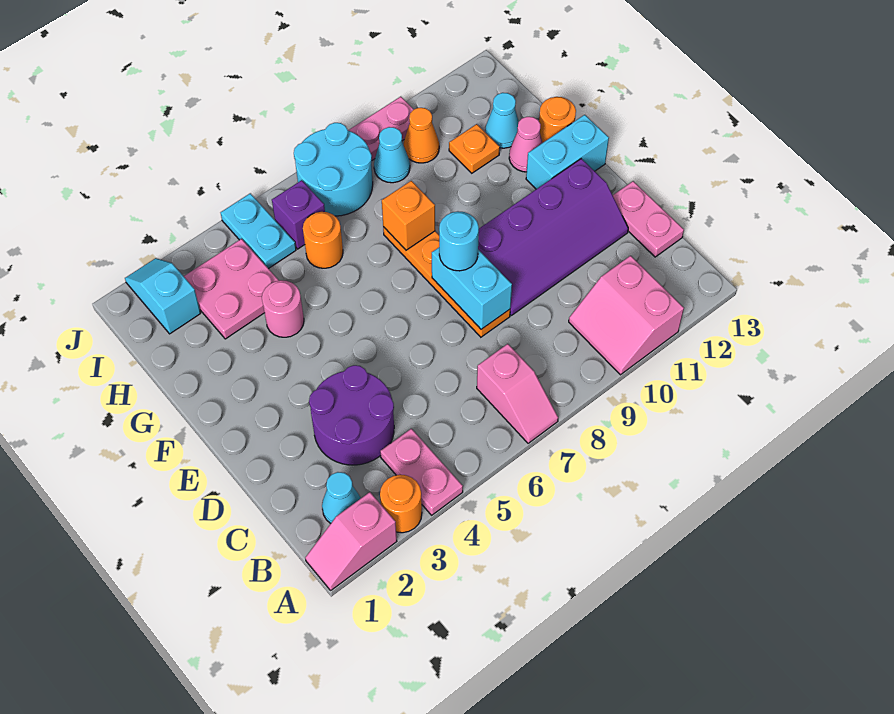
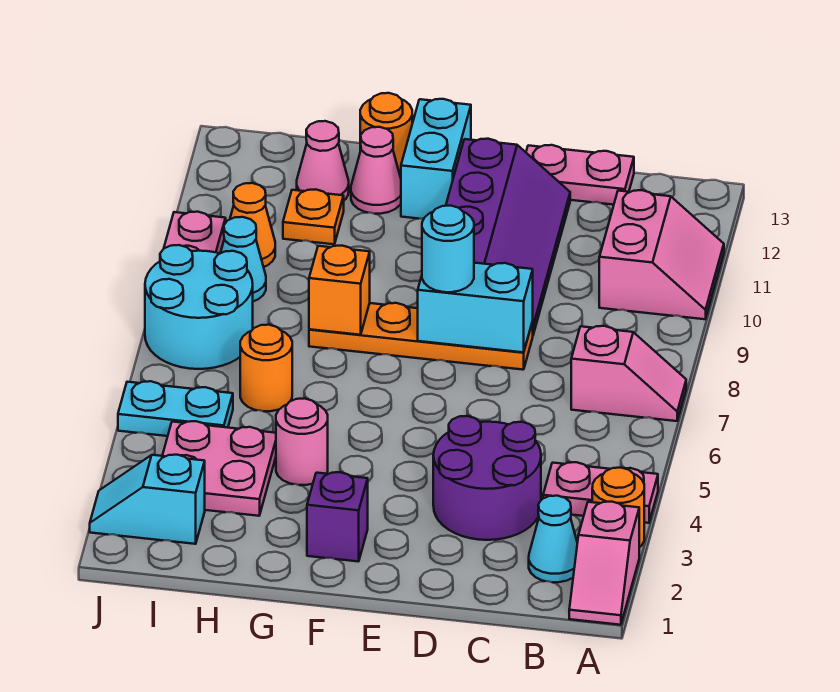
pink slope A10:B11 level 1 top 11 -> pink slope A10:B11 level 1 top B
cyan cone H12 level 1 -> pink cone H12 level 1
purple brick I6 level 1 -> purple brick F2 level 1

